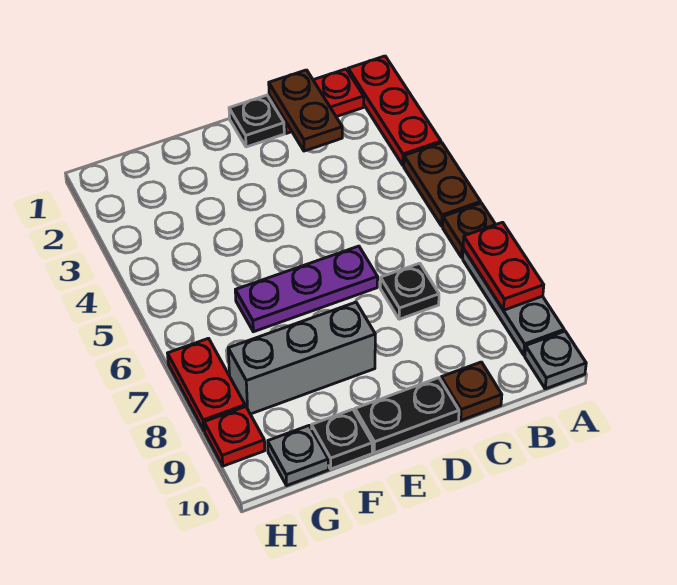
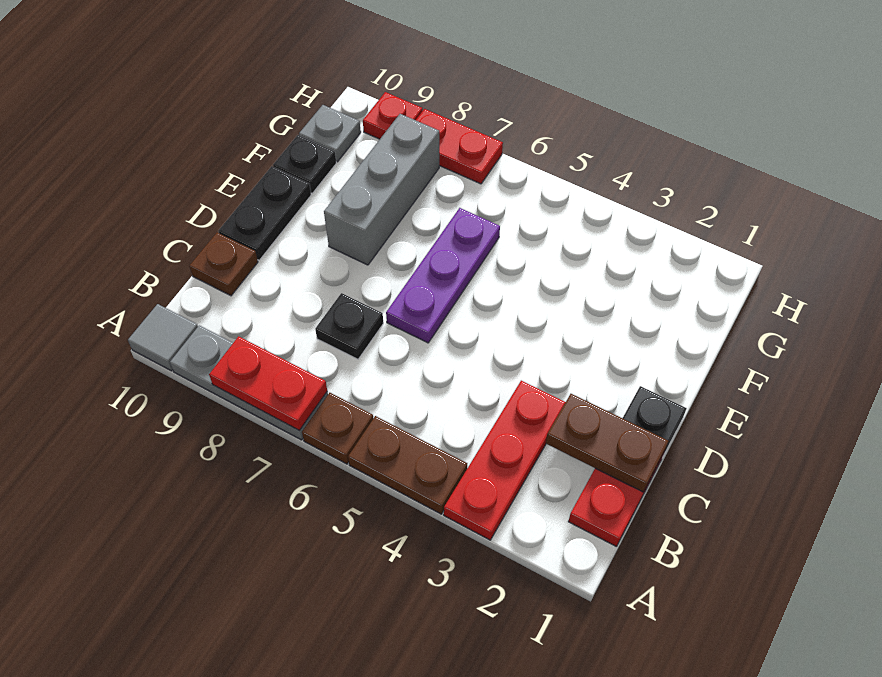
red plate A1:A3 level 1 -> red plate A3:C3 level 1
grey plate A10 level 1 -> grey tile A10 level 1

